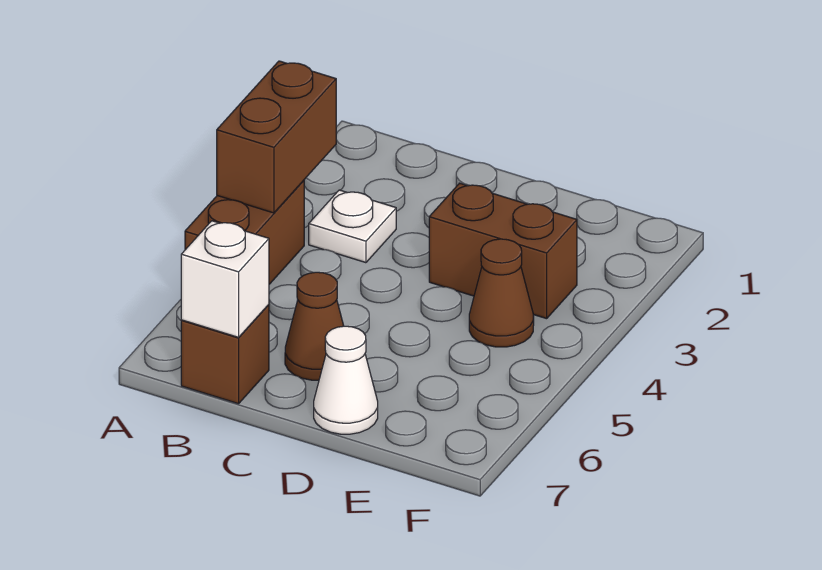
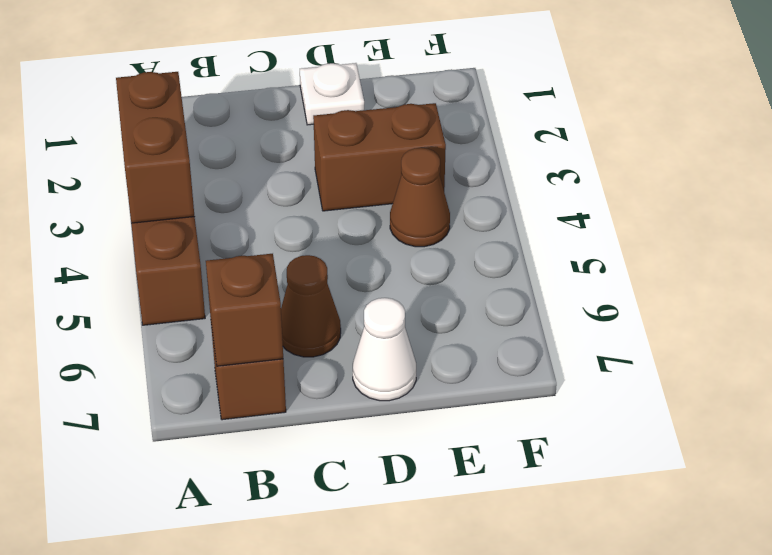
white plate B3 level 1 -> white plate D1 level 1
white brick B7 level 2 -> brown brick B7 level 2

